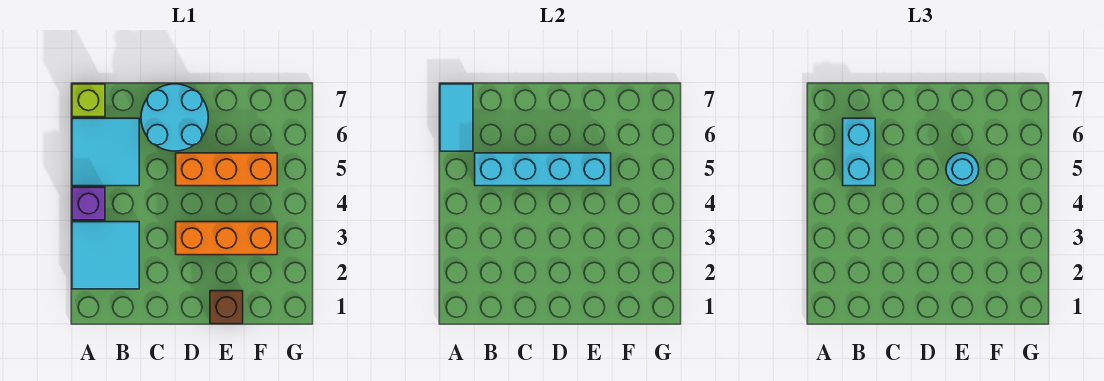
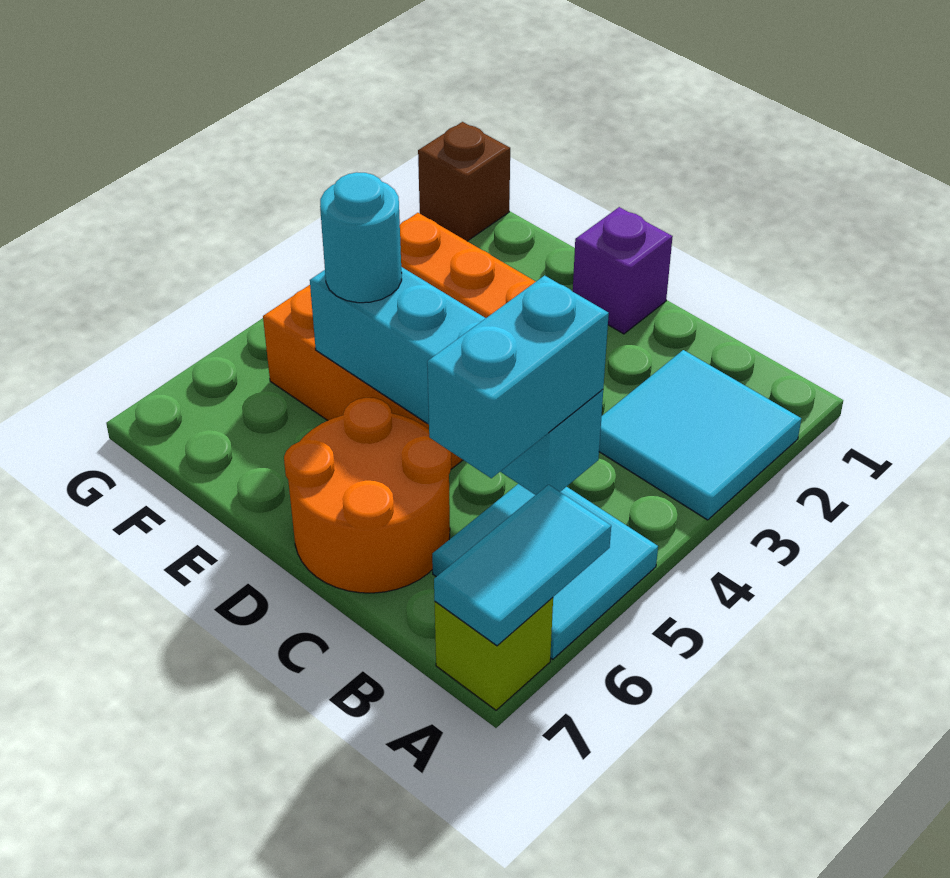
purple brick A4 level 1 -> purple brick D1 level 1
cyan round brick C6:D7 level 1 -> orange round brick C6:D7 level 1
brown brick E1 level 1 -> brown brick G1 level 1

